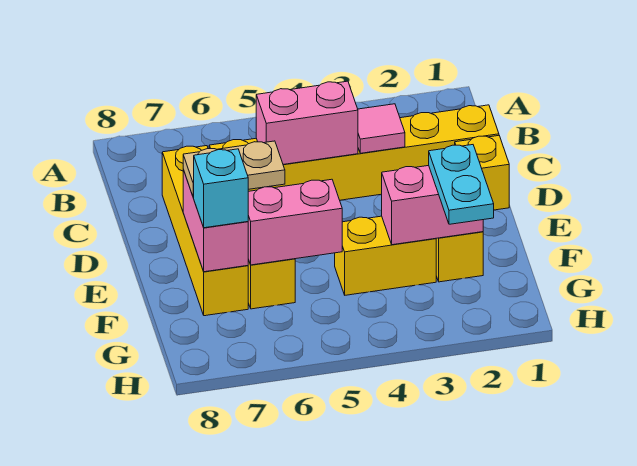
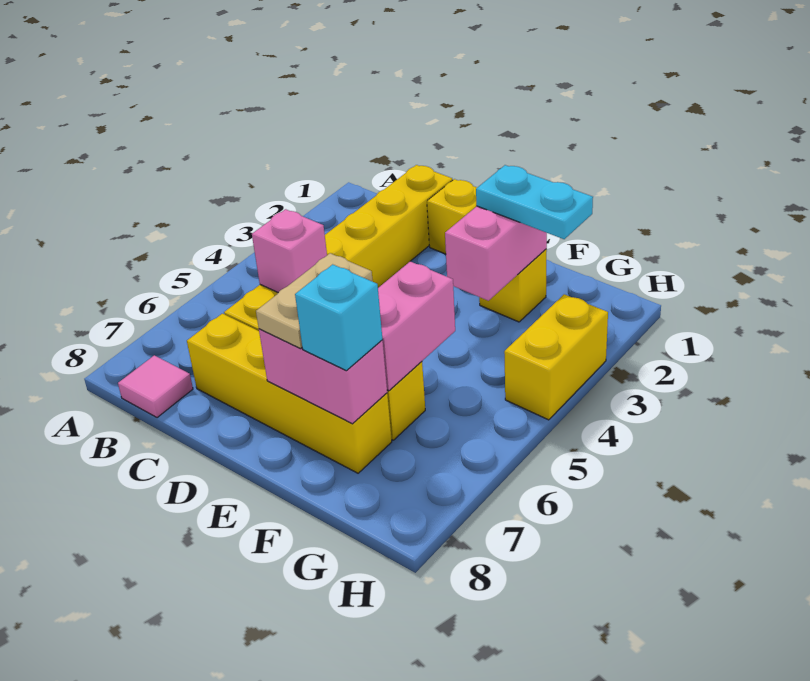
pink tile C3 level 2 -> pink tile B8 level 1
pink brick C4:C5 level 2 -> pink brick C5 level 2
yellow brick F3:F4 level 1 -> yellow brick H3:H4 level 1

